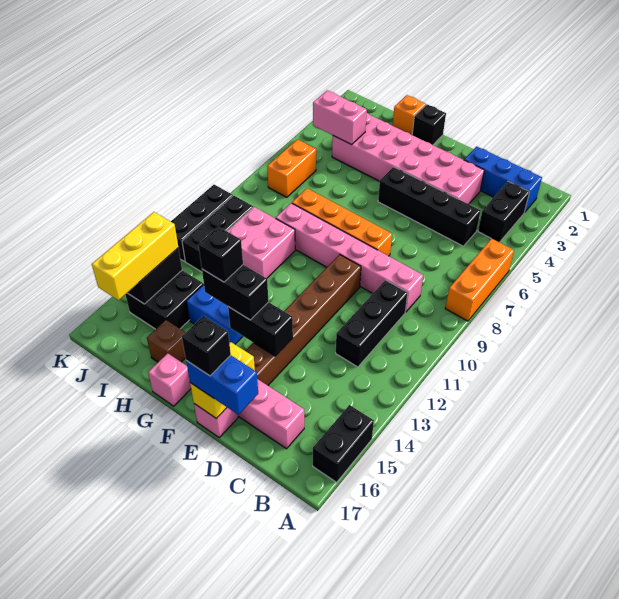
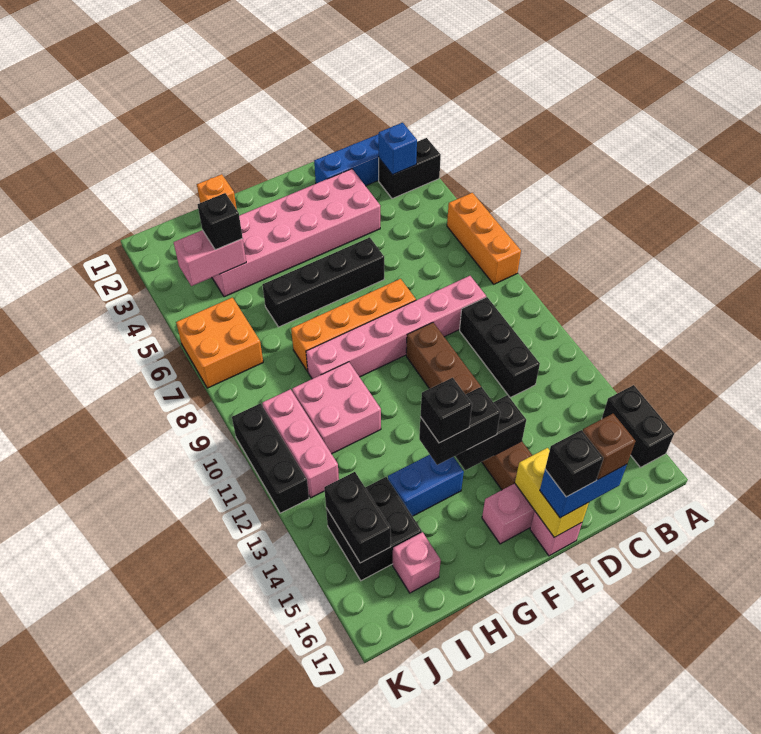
black brick B3:B4 level 1 -> black brick A3:B3 level 1
none -> blue brick B3 level 2
black brick C5:F5 level 1 -> black brick E6:H6 level 1
black brick G1 level 1 -> black brick I4 level 3
pink brick G17 level 1 -> pink brick I16 level 1
brown brick H16 level 1 -> brown brick D17 level 4
orange brick J6:J7 level 1 -> orange brick J6:K7 level 1
black brick J10:J12 level 1 -> pink brick J10:J12 level 1
yellow brick J14:J16 level 3 -> none

